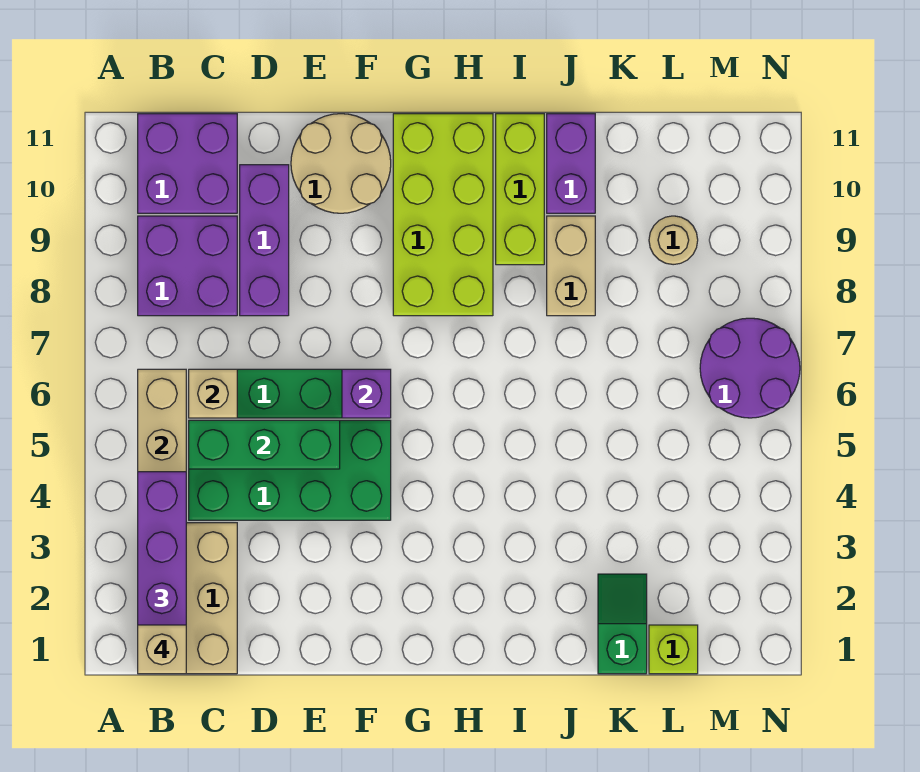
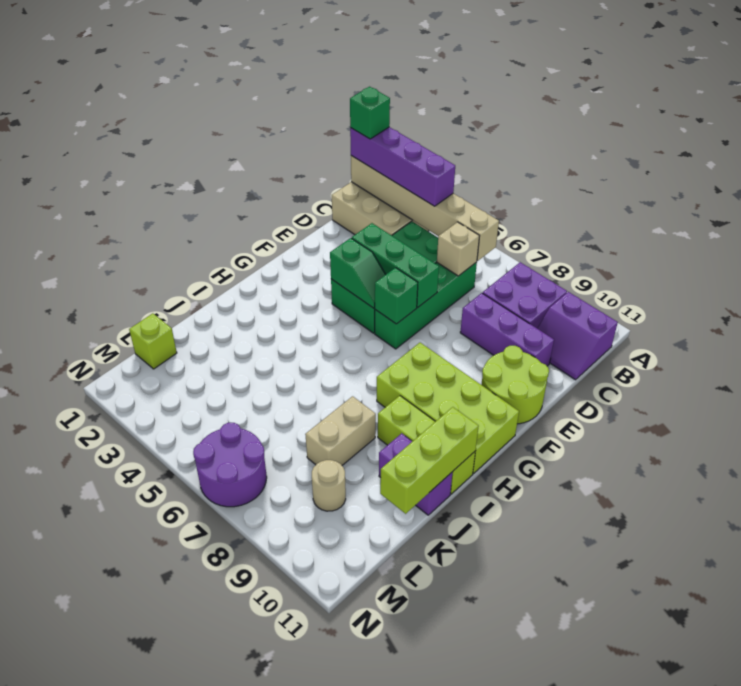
tan brick B1 level 4 -> green brick B1 level 4
purple brick B10:C11 level 1 -> purple slope B10:C11 level 1 top B
green brick C5:E5 level 2 -> green brick E4:E6 level 2
tan round brick E10:F11 level 1 -> lime round brick E10:F11 level 1
purple brick F6 level 2 -> green brick F6 level 2
none -> lime brick I11:K11 level 2
tan brick J8:J9 level 1 -> tan brick J8:K8 level 1
green slope K1:K2 level 1 top 1 -> green slope F4:F5 level 2 top 4

